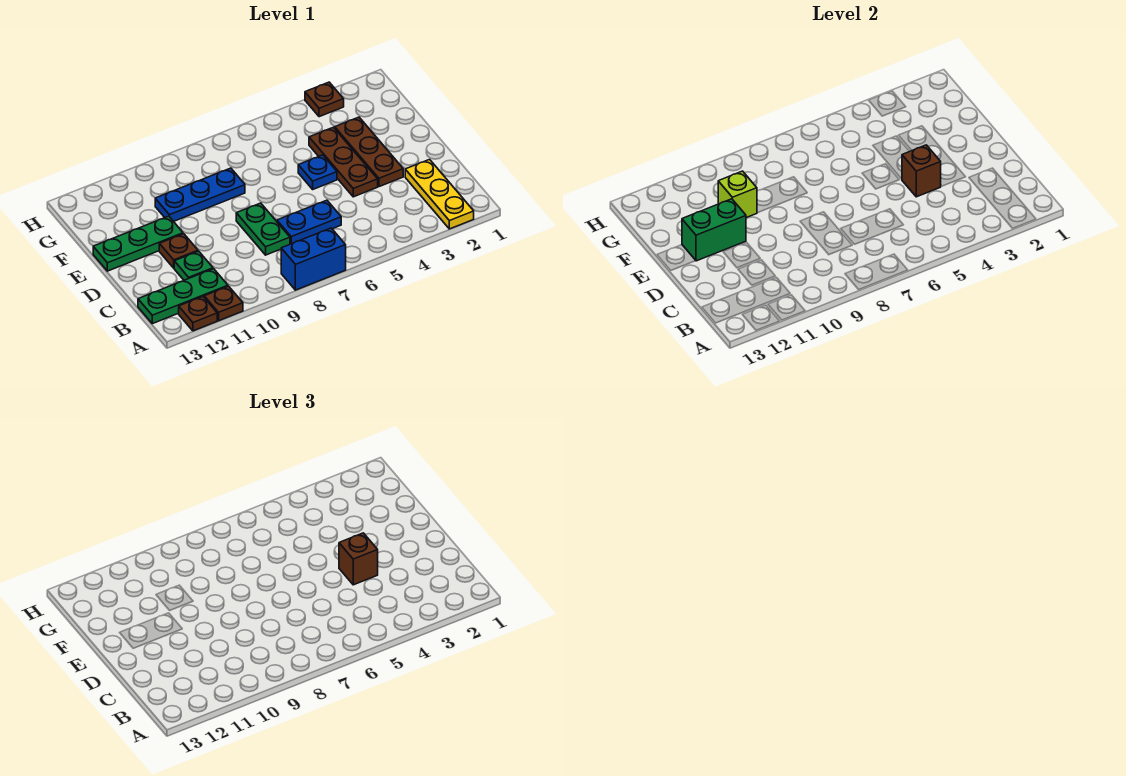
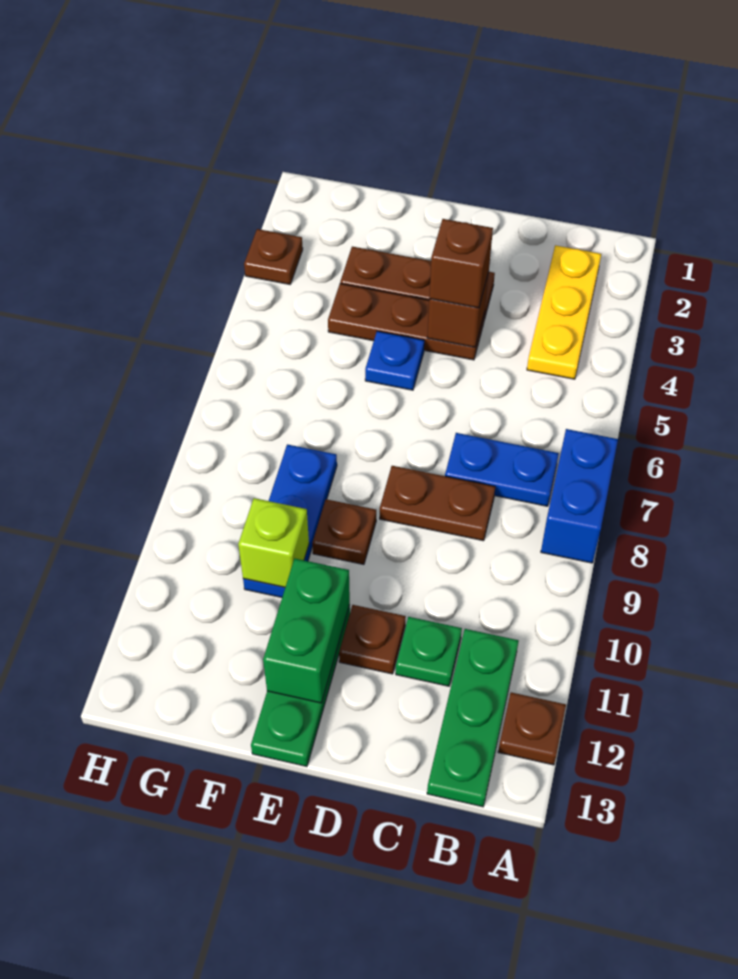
yellow plate A2:C2 level 1 -> yellow plate B2:B4 level 1
brown plate A11 level 1 -> brown plate E9 level 1
blue plate C6:C7 level 1 -> blue plate B7:C7 level 1
green plate C8:D8 level 1 -> brown plate C8:D8 level 1

